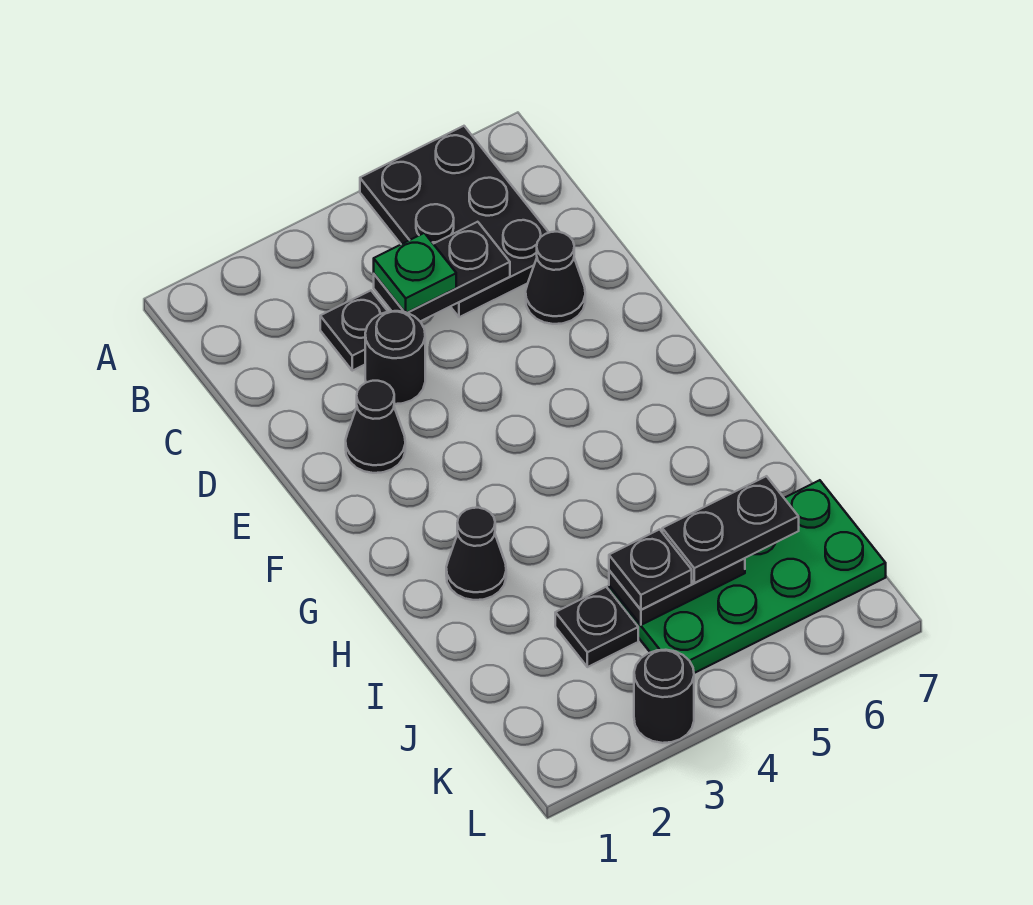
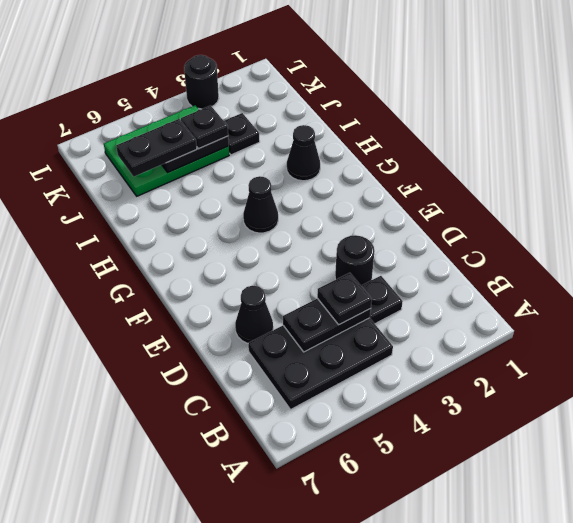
black plate A5:C6 level 1 -> black plate B4:C6 level 1
green plate C4 level 3 -> black plate C4 level 3
black cone E2 level 1 -> black cone G4 level 1
green plate J4:K7 level 1 -> green plate J4:K6 level 1

